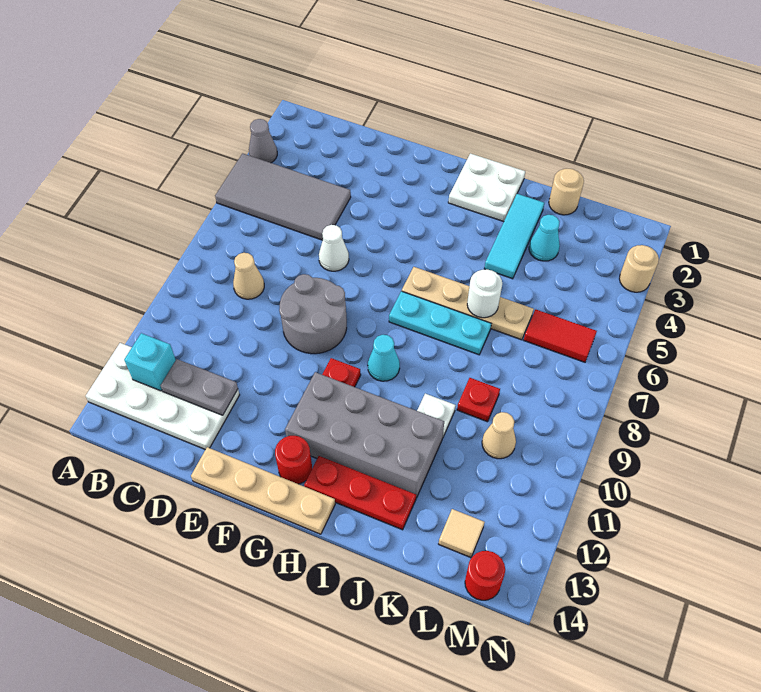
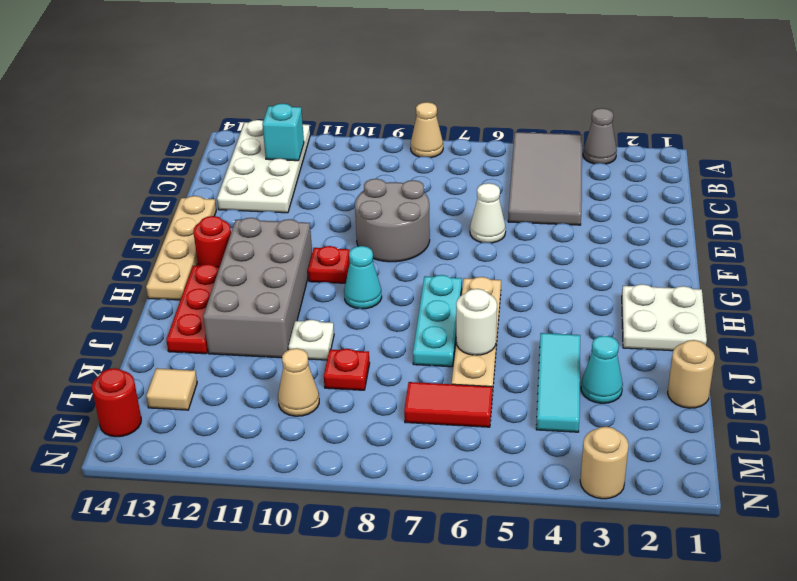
tan cone C8 level 1 -> tan cone A8 level 1
grey plate C12:D12 level 2 -> none
cyan tile J2:J4 level 1 -> cyan tile J4:L4 level 1
red tile L6:M6 level 1 -> red tile L6:L7 level 1

